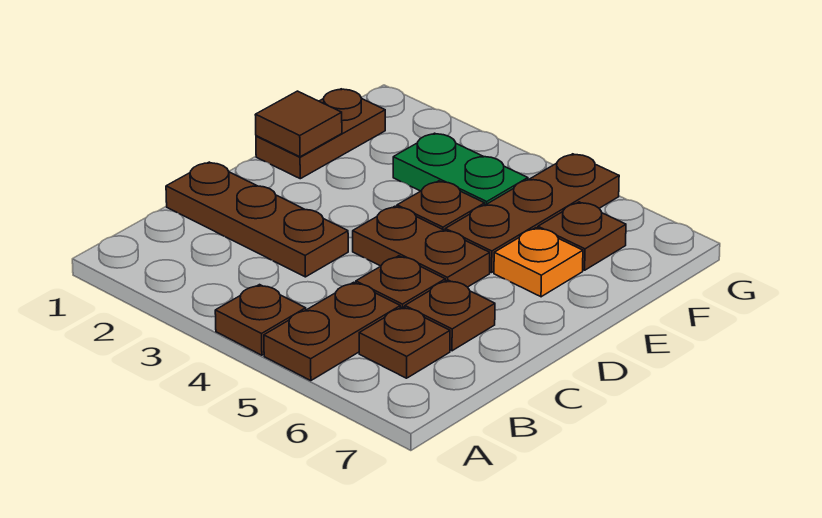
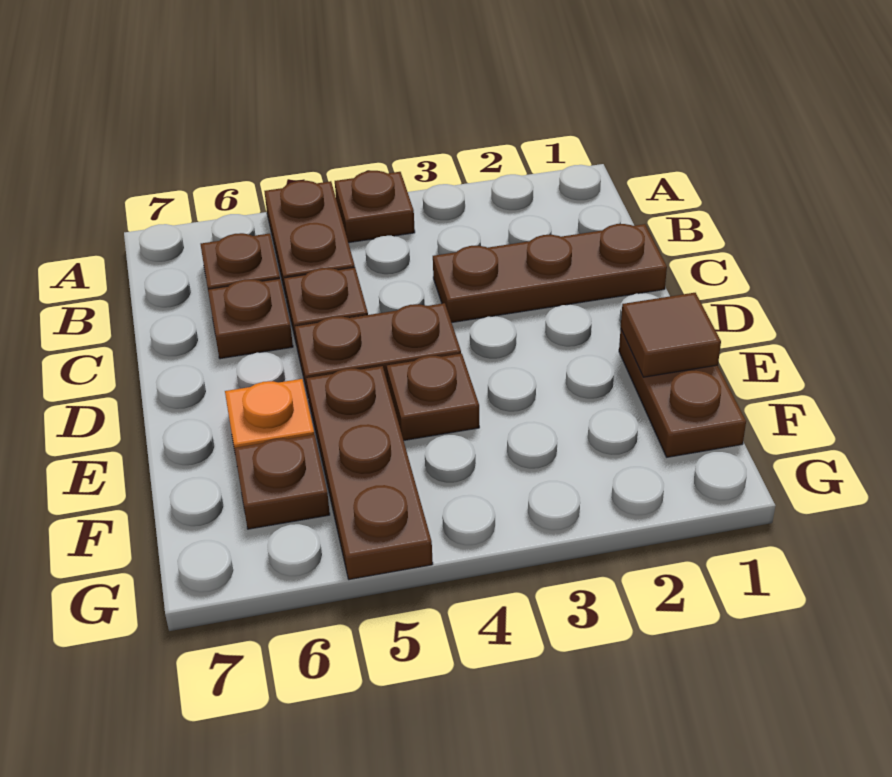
green plate F3:F4 level 1 -> none

